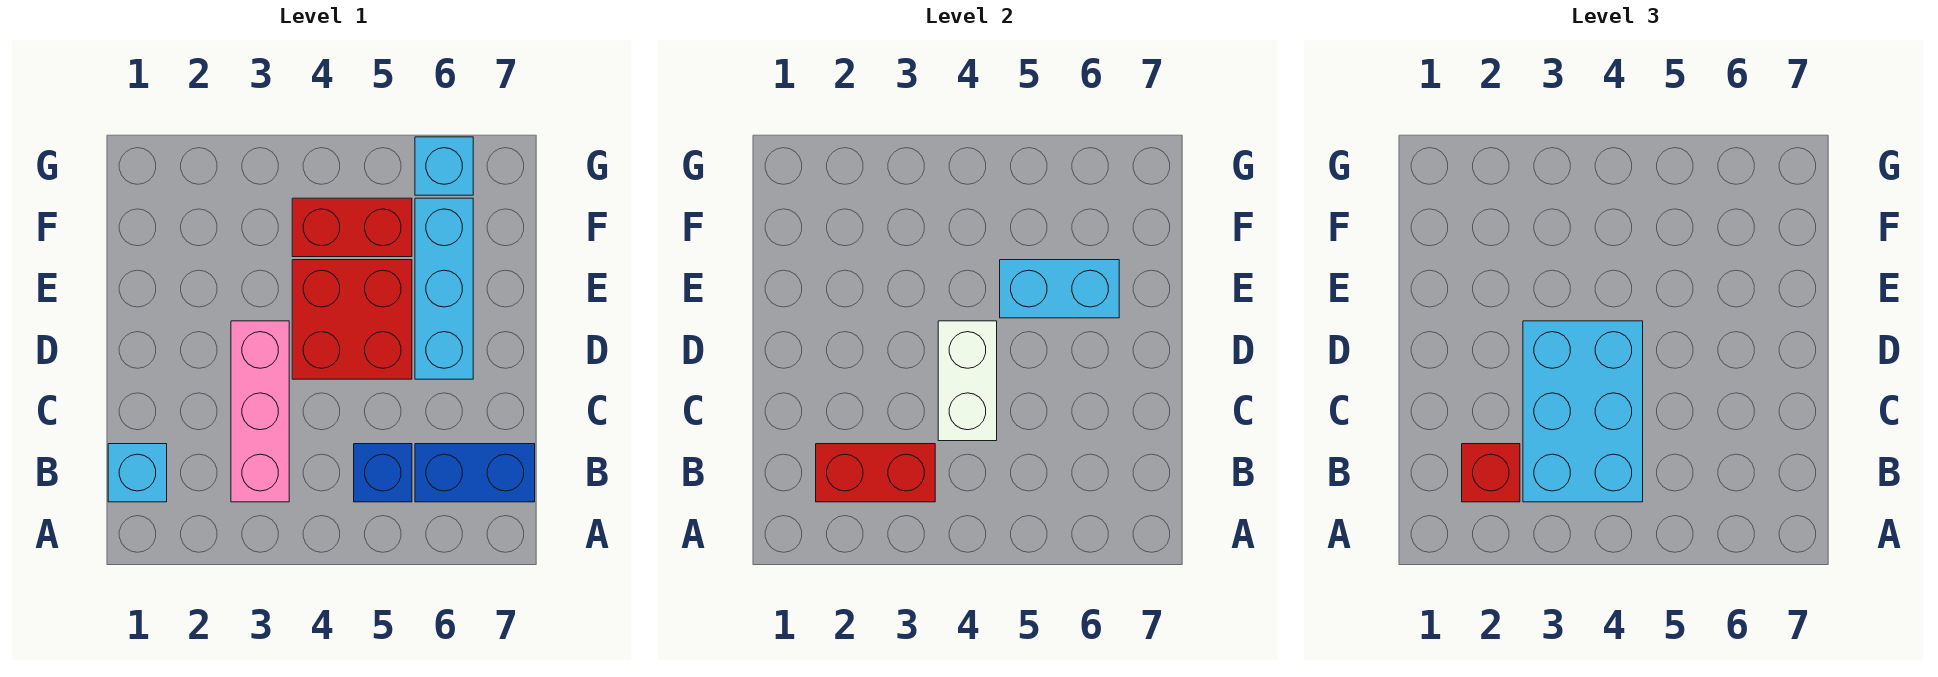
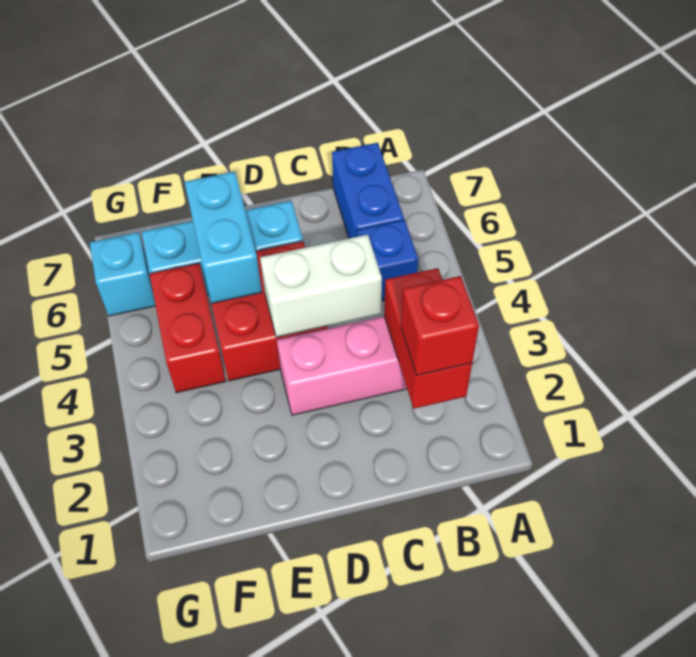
cyan brick B1 level 1 -> none
cyan brick B3:D4 level 3 -> none

